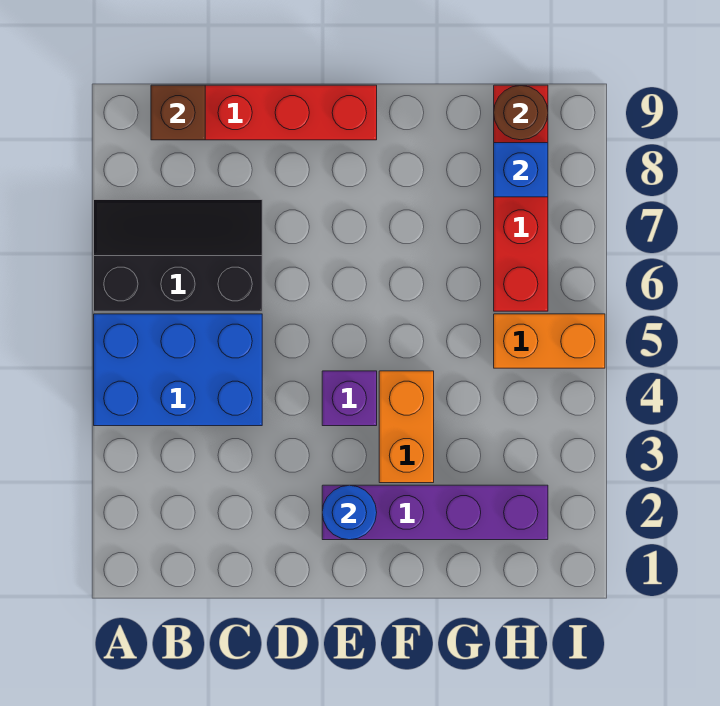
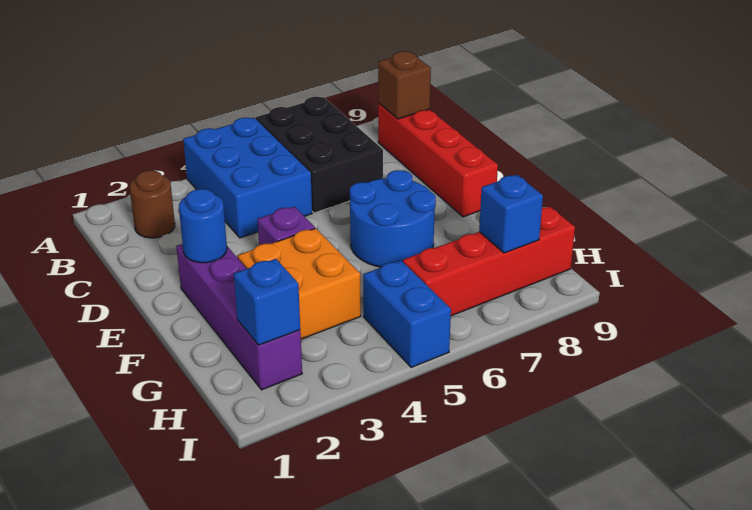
black slope A6:C7 level 1 top 6 -> black brick A6:C7 level 1
none -> blue round brick E6:F7 level 1
orange brick F3:F4 level 1 -> orange brick F3:G4 level 1
none -> blue brick H2 level 2
orange brick H5:I5 level 1 -> blue brick H5:I5 level 1
brown round brick H9 level 2 -> brown round brick B2 level 1

